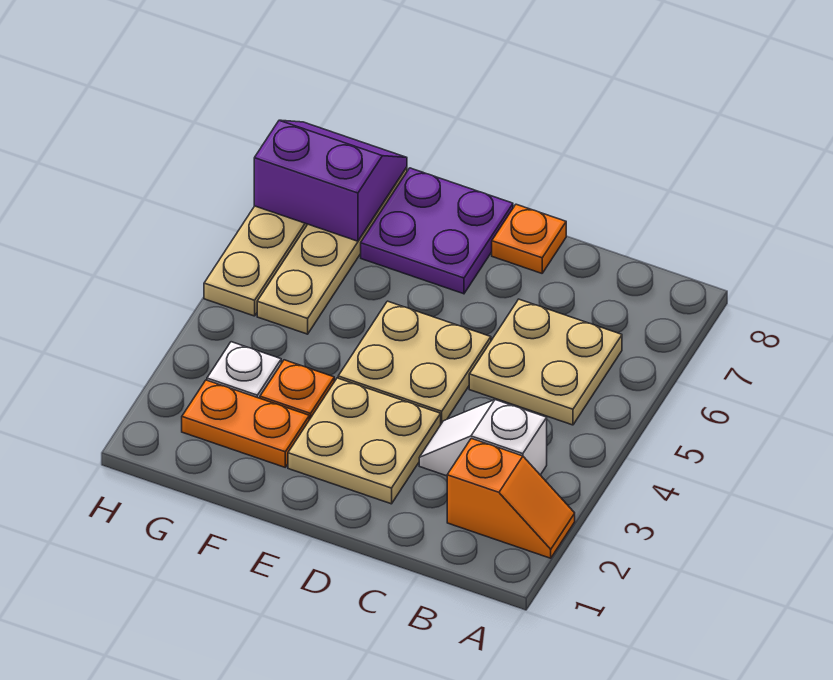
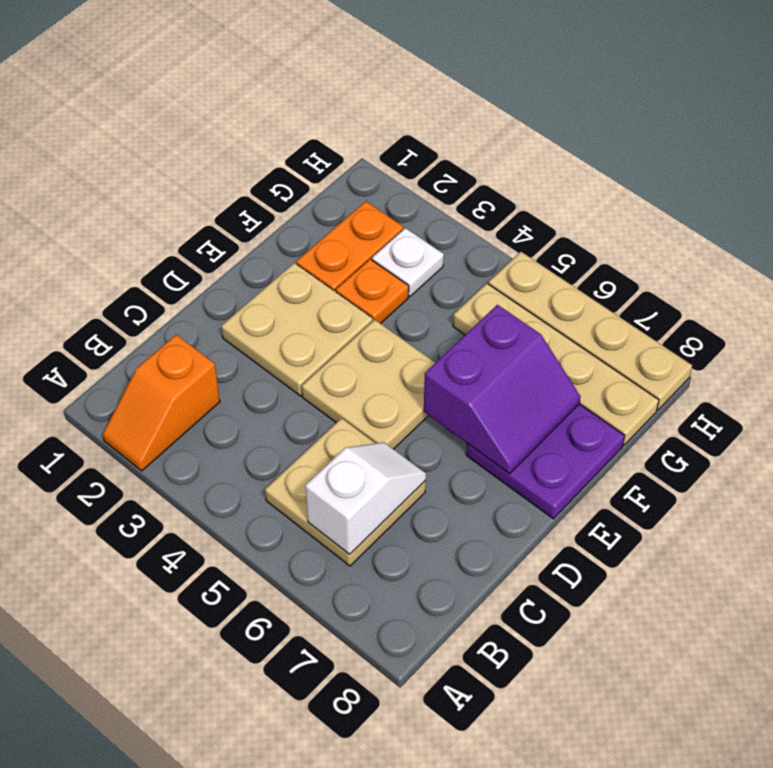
white slope B3:C3 level 1 top B -> white slope B6:C6 level 2 top B
orange plate D8 level 1 -> none
purple slope G7:H8 level 2 top 7 -> purple slope E6:F7 level 2 top 6

